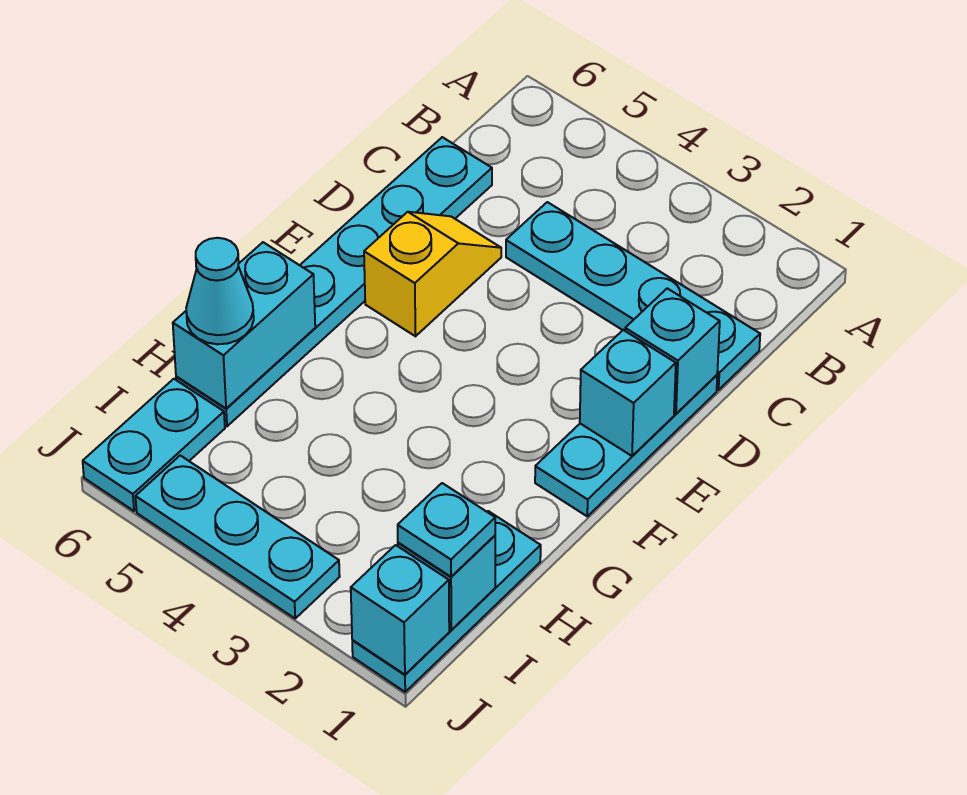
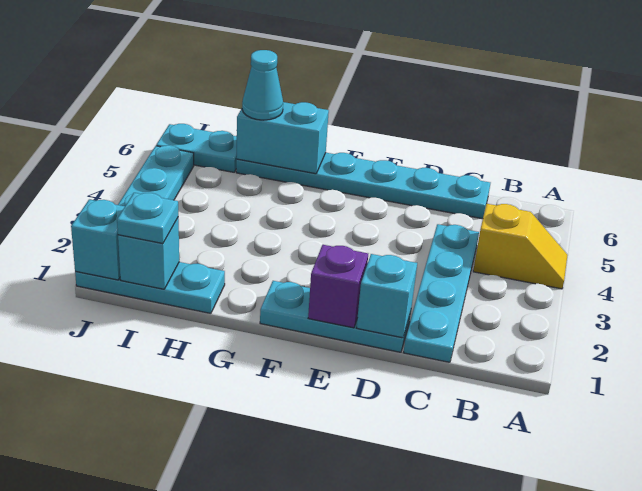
yellow slope D5:E5 level 1 top E -> yellow slope A4:B4 level 1 top B
cyan brick E1 level 2 -> purple brick E1 level 2

